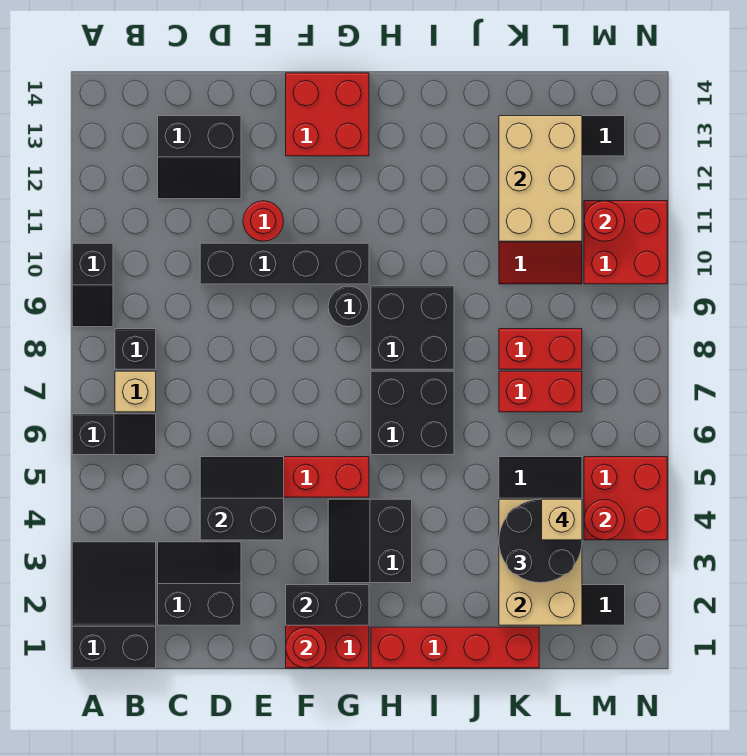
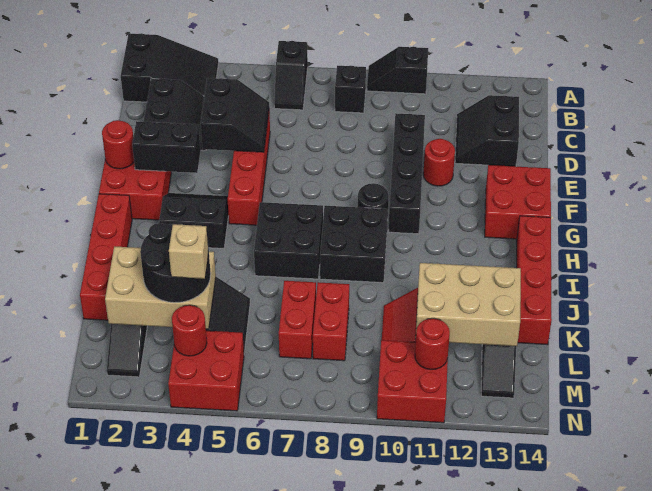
tan brick B7 level 1 -> none
black brick F2:G2 level 2 -> black brick F2:F3 level 2
none -> red brick H14:K14 level 1

